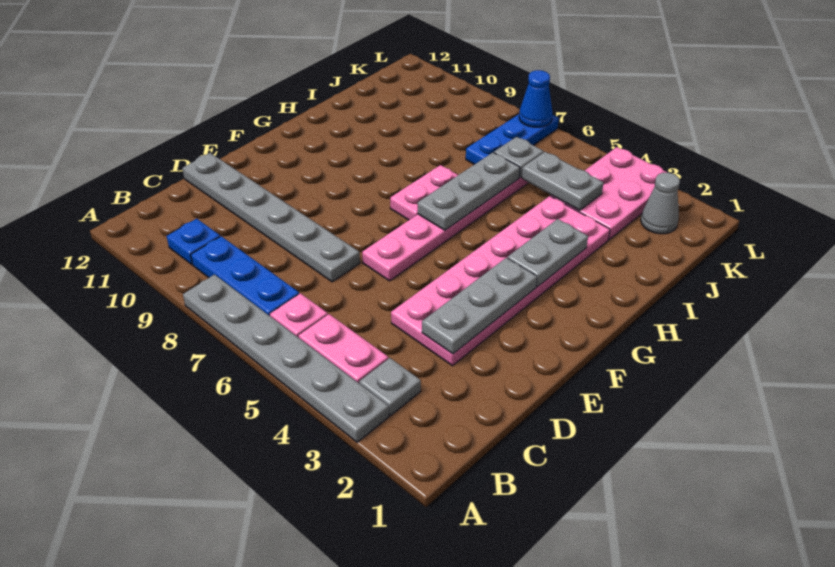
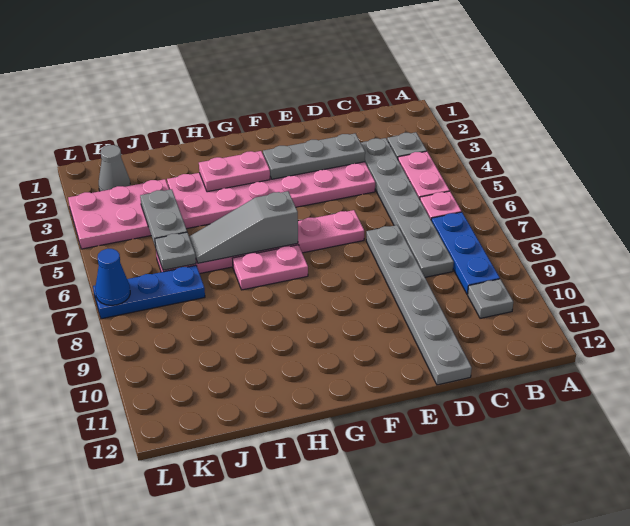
grey plate A3:A8 level 1 -> grey plate C3:C8 level 1
blue plate B10 level 1 -> grey plate B10 level 1
grey plate G3:H3 level 2 -> pink plate G3:H3 level 2
grey plate G6:I6 level 2 -> grey slope G6:I6 level 2 top G

